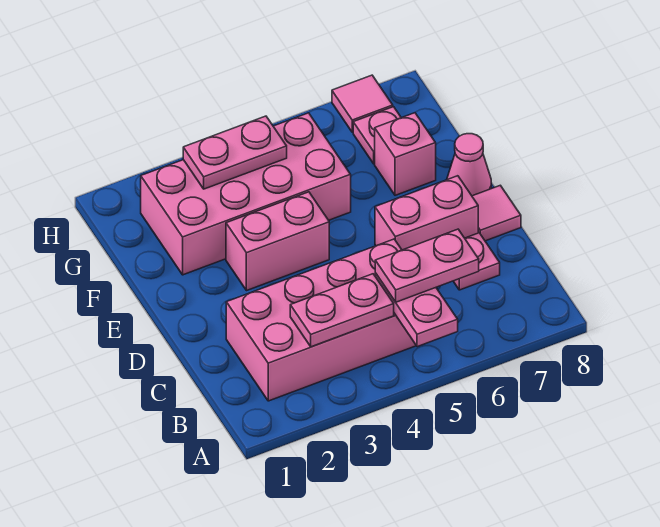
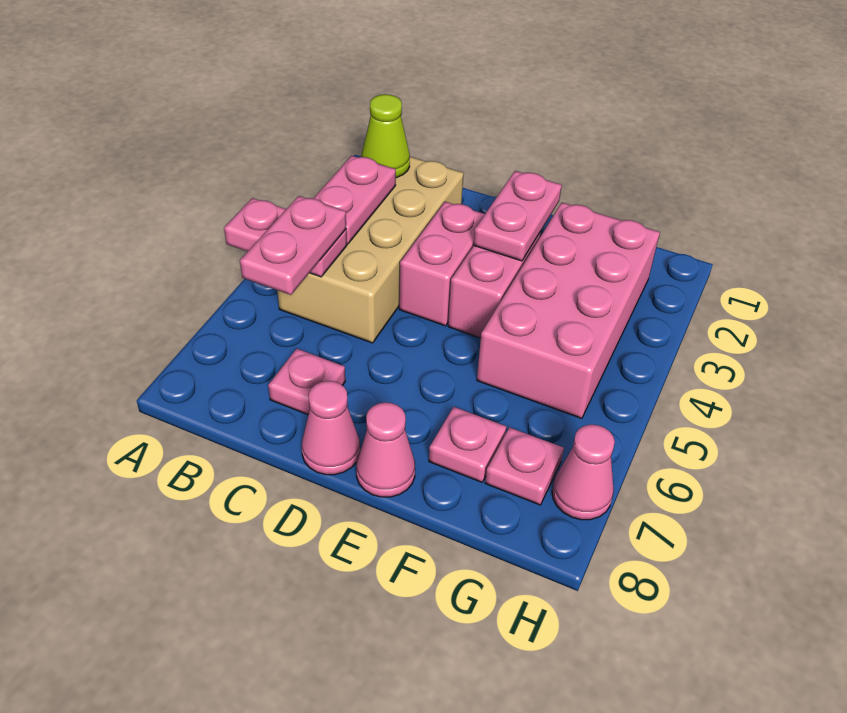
pink brick B2:C5 level 1 -> tan brick B2:C5 level 1
none -> lime cone B2 level 2
pink brick D6:D7 level 1 -> pink brick D3:D4 level 1
pink tile D8 level 1 -> pink cone D8 level 1
pink brick F7 level 1 -> pink plate F7 level 1
pink plate G3:G4 level 2 -> pink plate E2:E3 level 2
pink tile H7 level 1 -> pink cone H7 level 1

